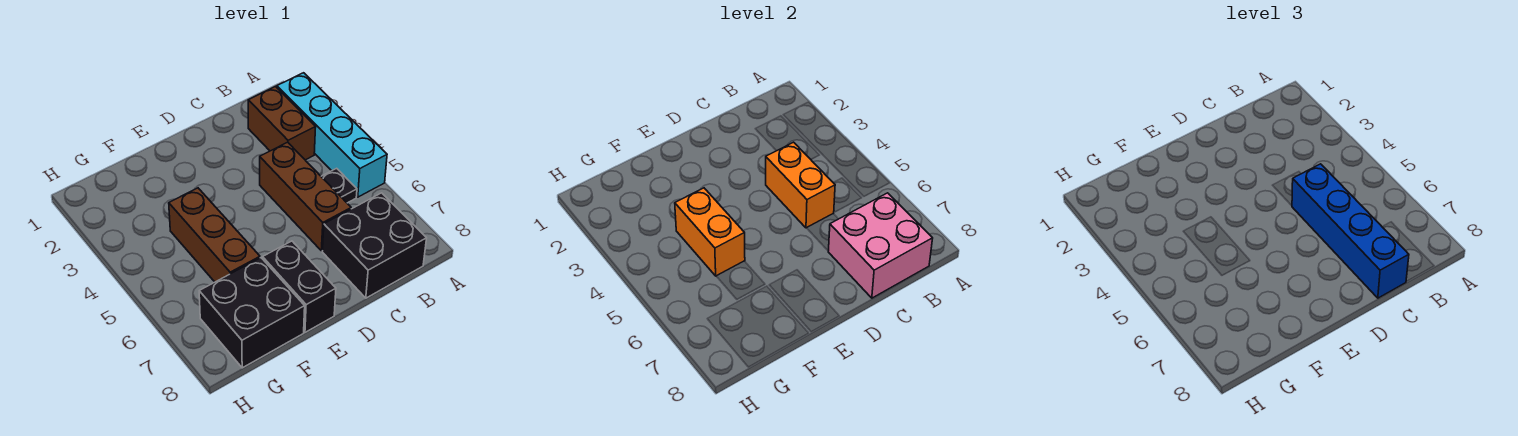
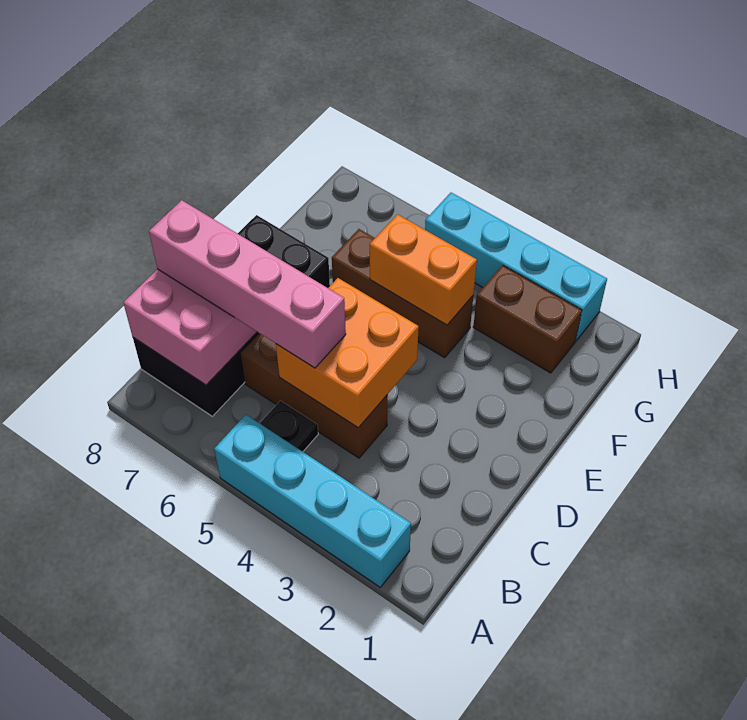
brown brick B2:B3 level 1 -> brown brick G2:G3 level 1
orange brick C4:C5 level 2 -> orange brick C4:D5 level 2
blue brick C5:C8 level 3 -> pink brick C5:C8 level 3
black brick F7:G8 level 1 -> none
none -> cyan brick H2:H5 level 1

